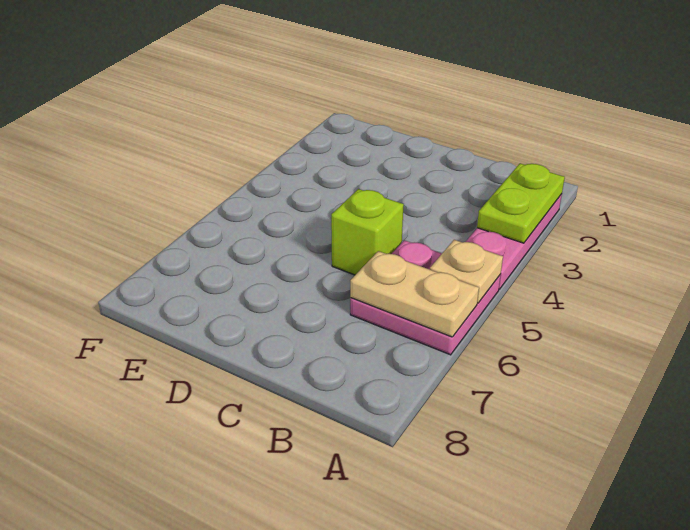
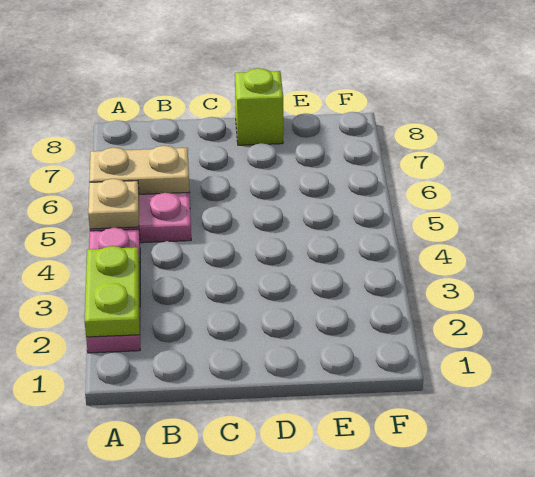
lime brick C5 level 1 -> lime brick D8 level 1

